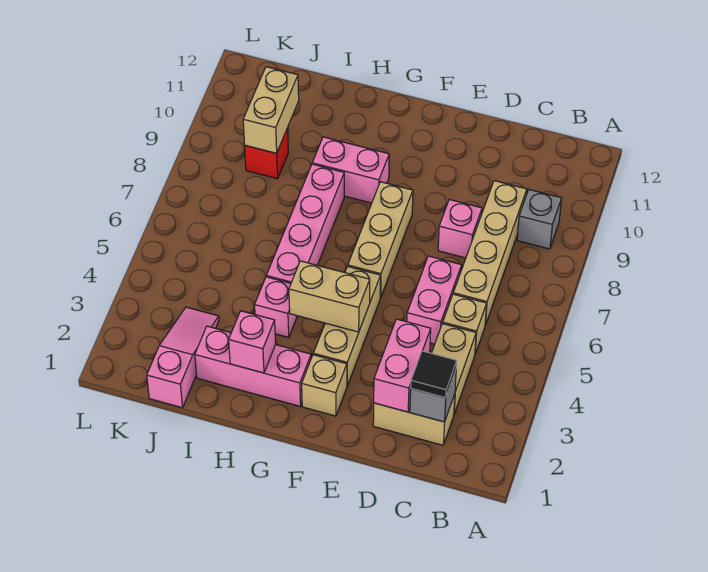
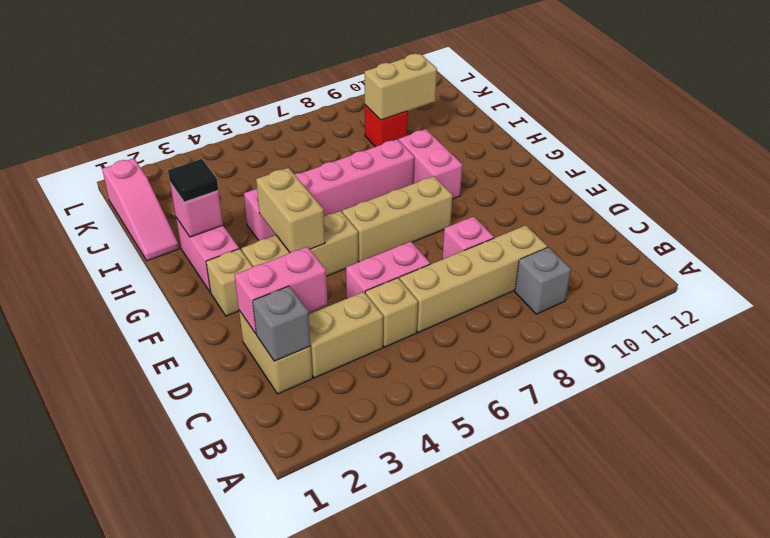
black tile C2 level 3 -> black tile H2 level 3
pink brick G2:I2 level 1 -> pink brick G2:H2 level 1
pink slope J1:J3 level 1 top 1 -> pink slope I1:K1 level 1 top K

